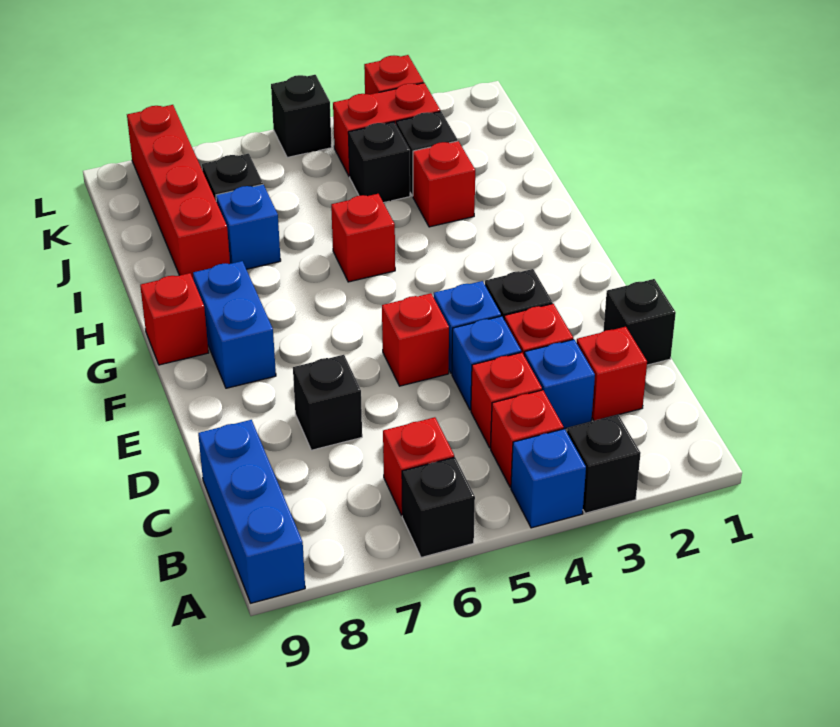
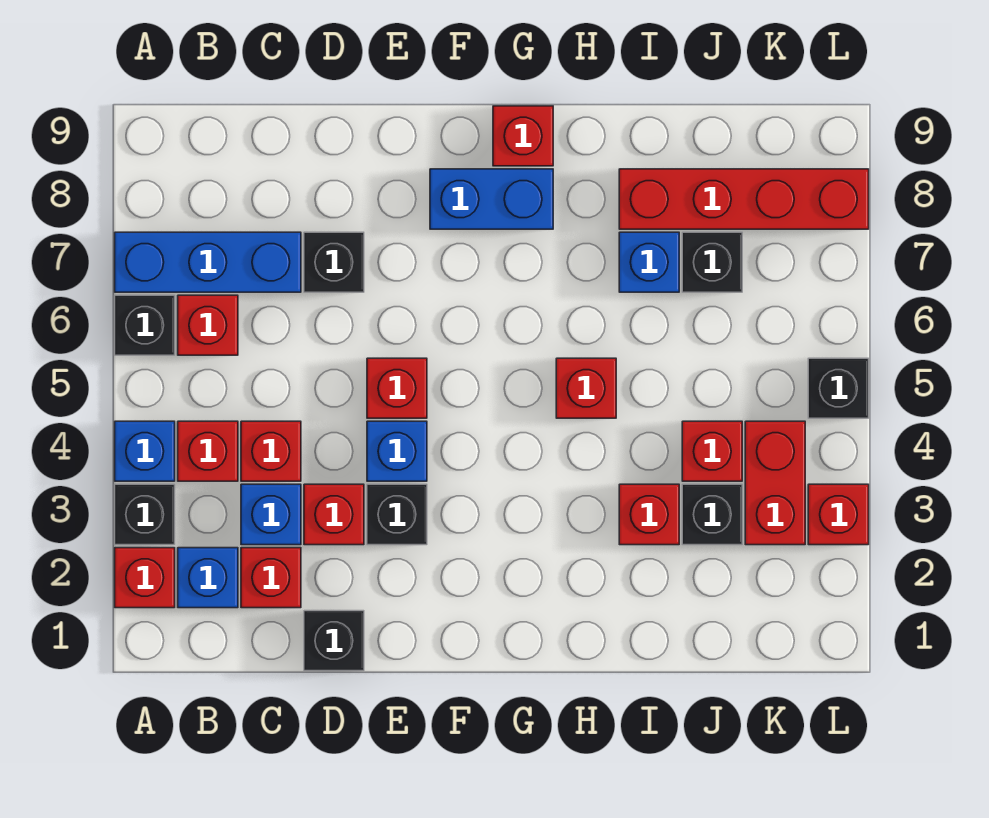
none -> red brick A2 level 1
blue brick A9:C9 level 1 -> blue brick A7:C7 level 1
blue brick D4 level 1 -> blue brick B2 level 1
black brick J4 level 1 -> red brick J4 level 1

